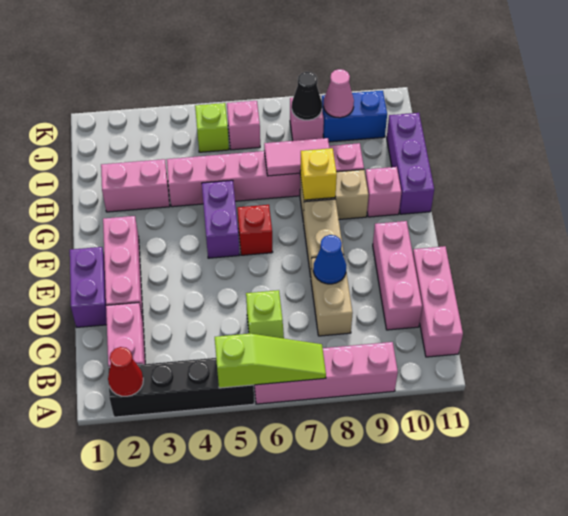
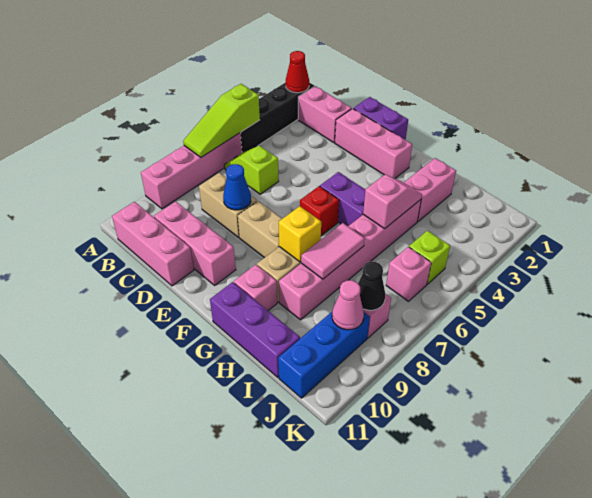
none -> pink slope H4:H5 level 2 top 5
blue brick J9:J10 level 1 -> blue brick J9:J11 level 1

